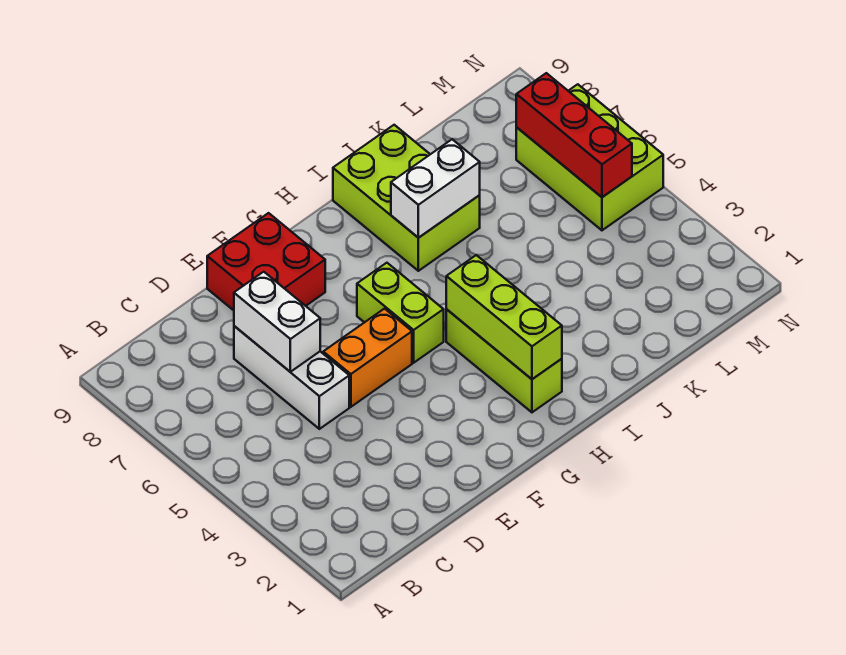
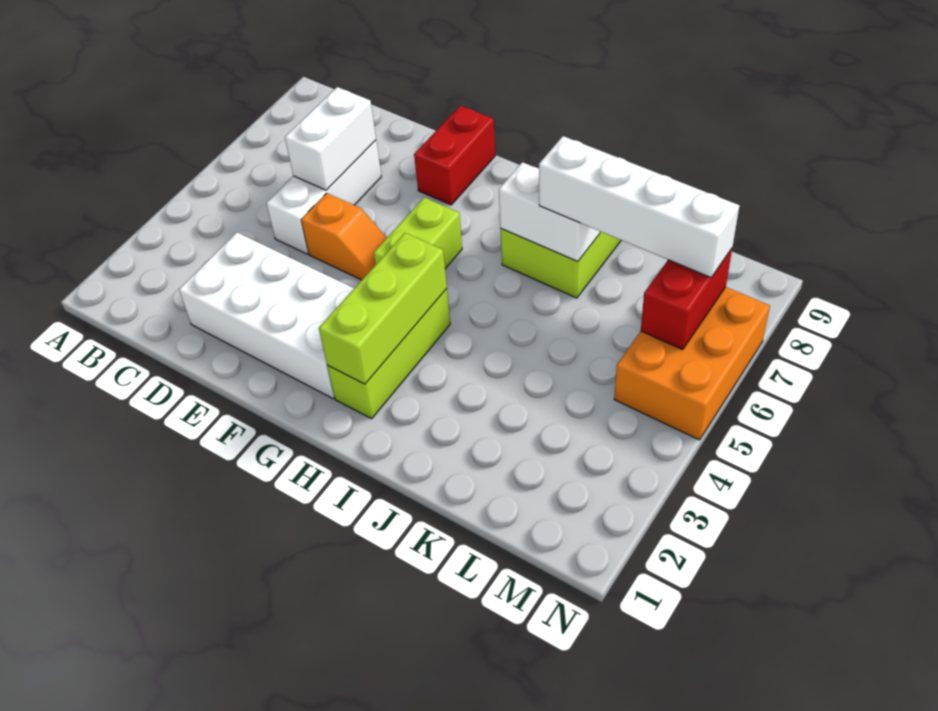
none -> white brick D2:G3 level 1
orange brick E5:F5 level 1 -> orange slope E5:F5 level 1 top E
red brick E8:F9 level 1 -> red brick F8:F9 level 1
none -> white brick J7:M7 level 3
lime brick M5:N7 level 1 -> orange brick M5:N7 level 1
red brick M5:M7 level 2 -> red brick M6:M7 level 2

